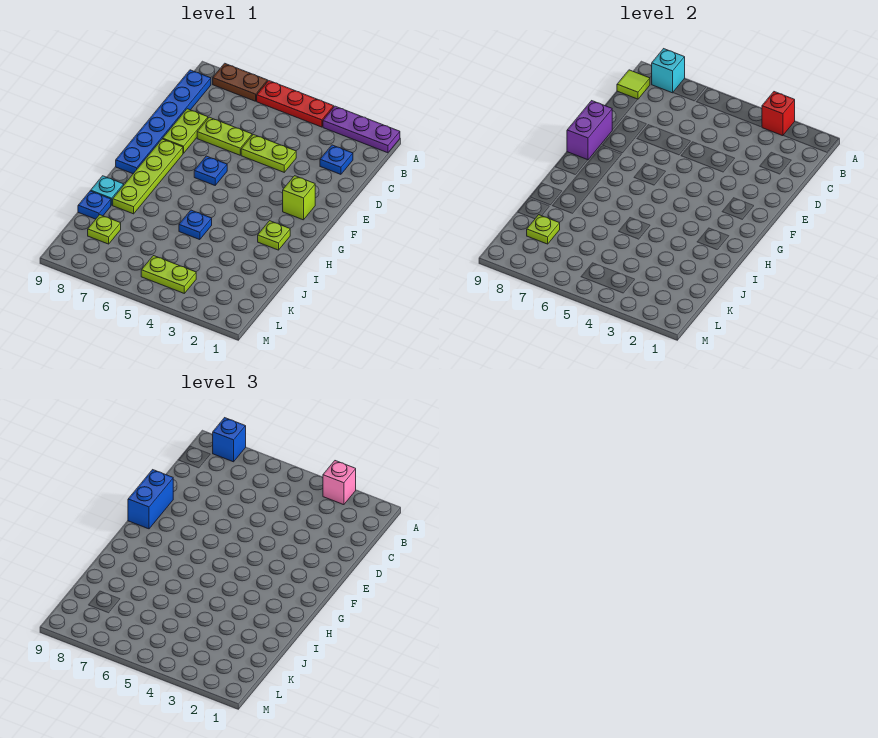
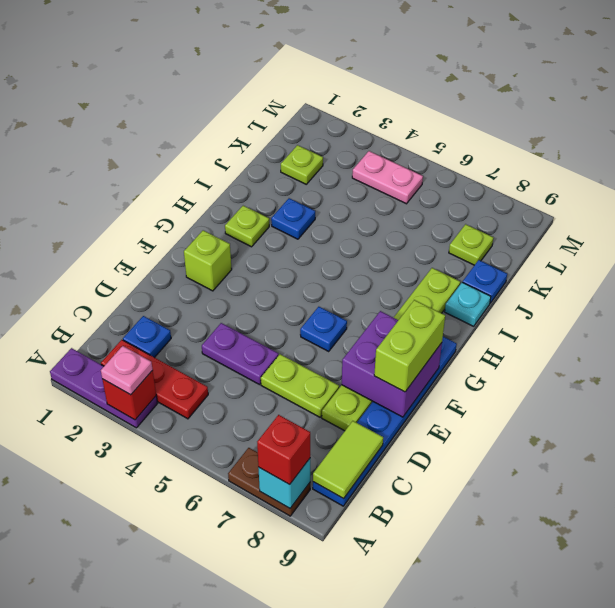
pink brick A3 level 3 -> pink plate A3 level 3
red plate A4:A6 level 1 -> red plate B2:B4 level 1
blue brick A8 level 3 -> red brick A8 level 3
lime tile B9 level 2 -> lime tile B9:C9 level 2
lime plate D4:D5 level 1 -> purple plate D4:D5 level 1
purple brick E9:F9 level 2 -> purple brick E8:F9 level 2
blue brick E9:F9 level 3 -> lime brick E9:F9 level 3
blue plate I5 level 1 -> blue plate I3 level 1
lime plate K8 level 2 -> lime plate K2 level 1
lime plate L4:L5 level 1 -> pink plate L4:L5 level 1

